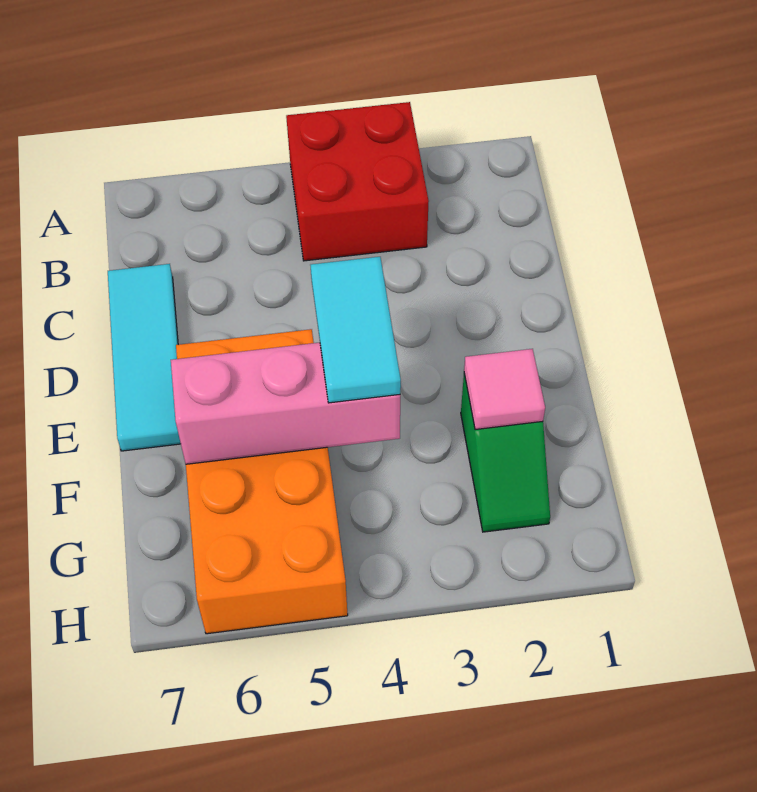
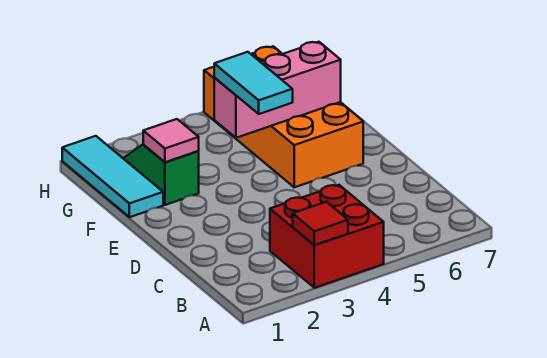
none -> red tile A3 level 2
cyan tile C7:E7 level 1 -> cyan tile F1:H1 level 1

